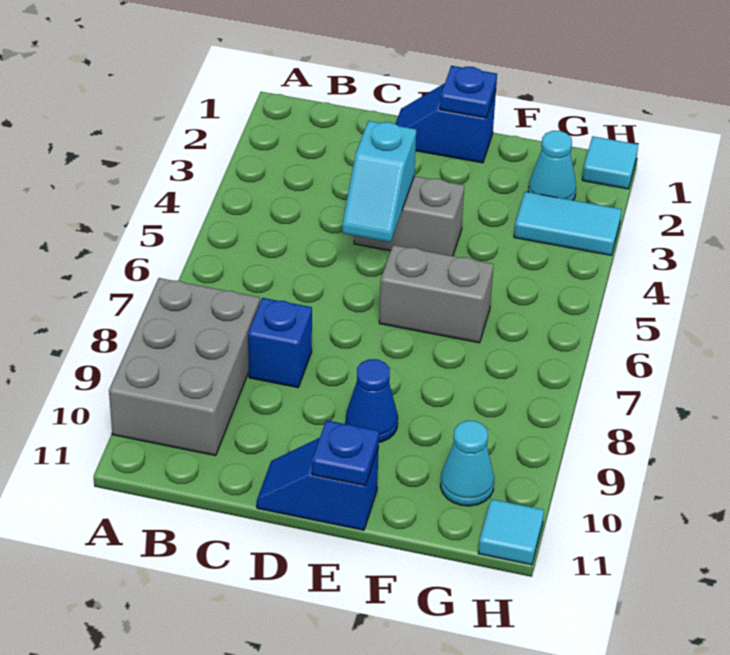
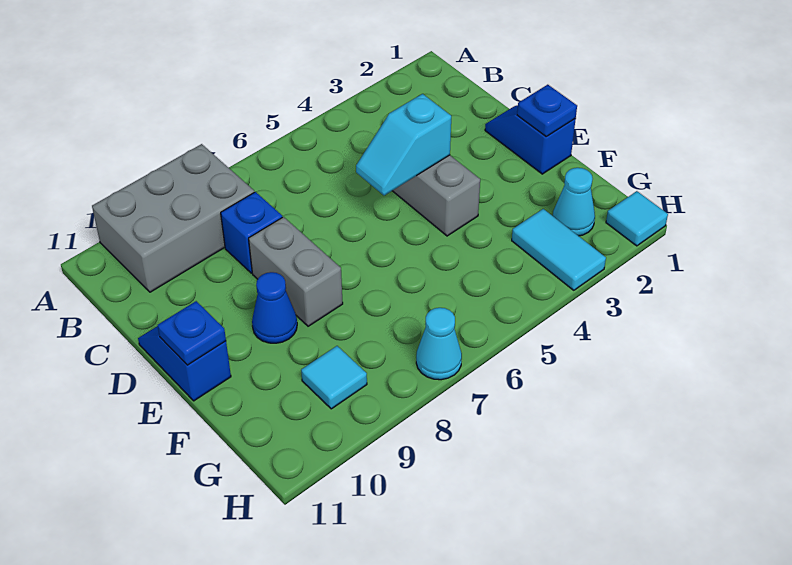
grey brick E6:F6 level 1 -> grey brick D8:E8 level 1
cyan cone G10 level 1 -> cyan cone H7 level 1
cyan tile H11 level 1 -> cyan tile G9 level 1

